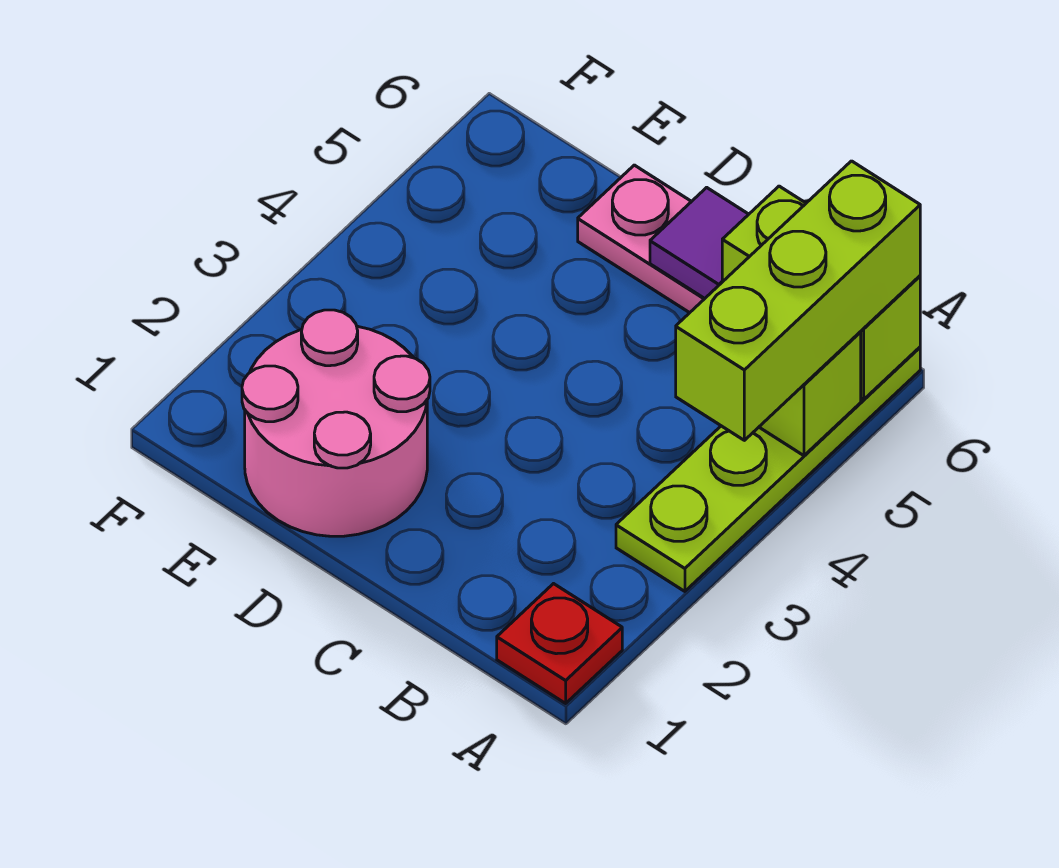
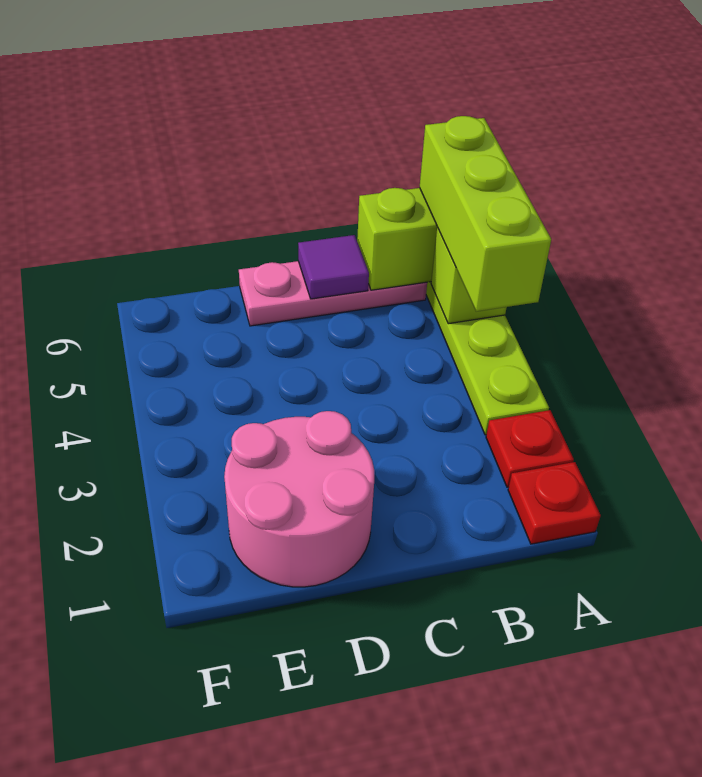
none -> red plate A2 level 1

